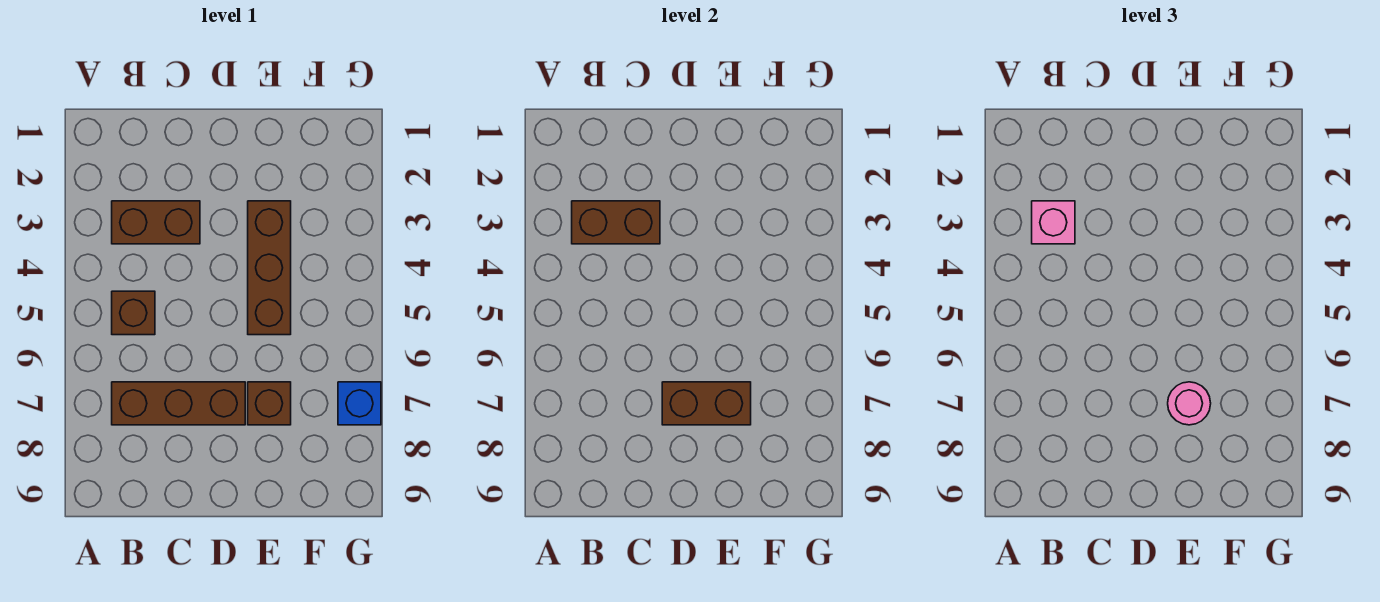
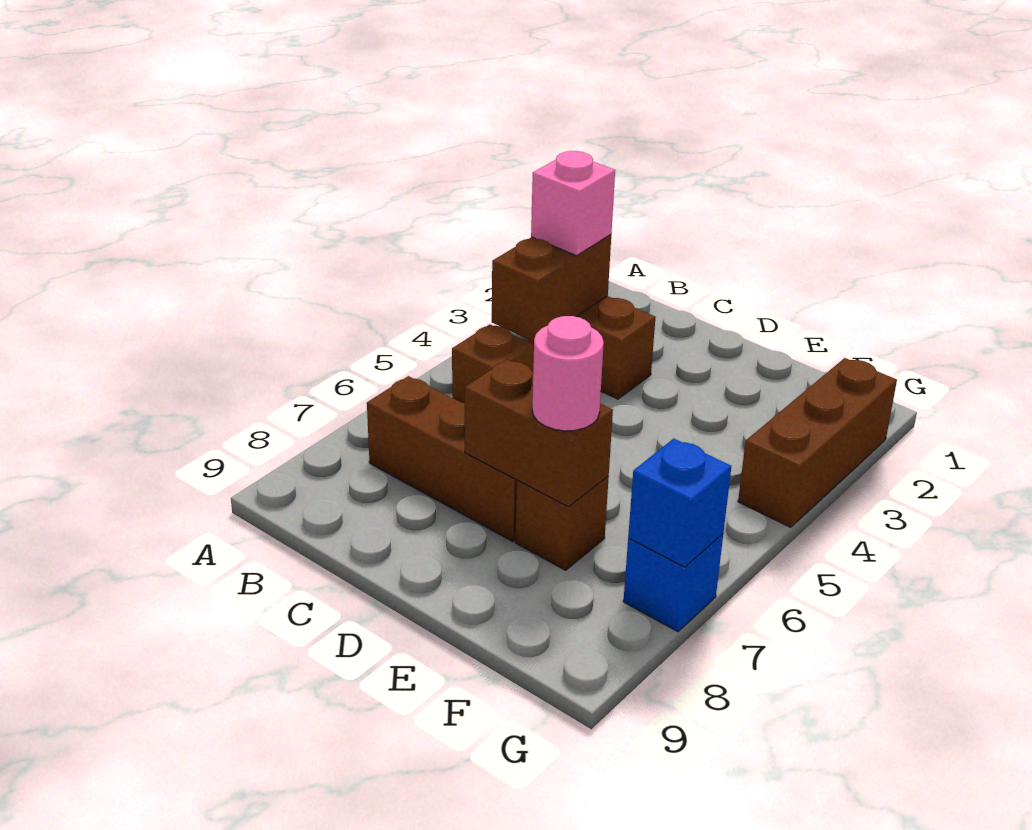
brown brick B3:C3 level 2 -> brown brick B3:B4 level 2
brown brick E3:E5 level 1 -> brown brick G2:G4 level 1
none -> blue brick G7 level 2

